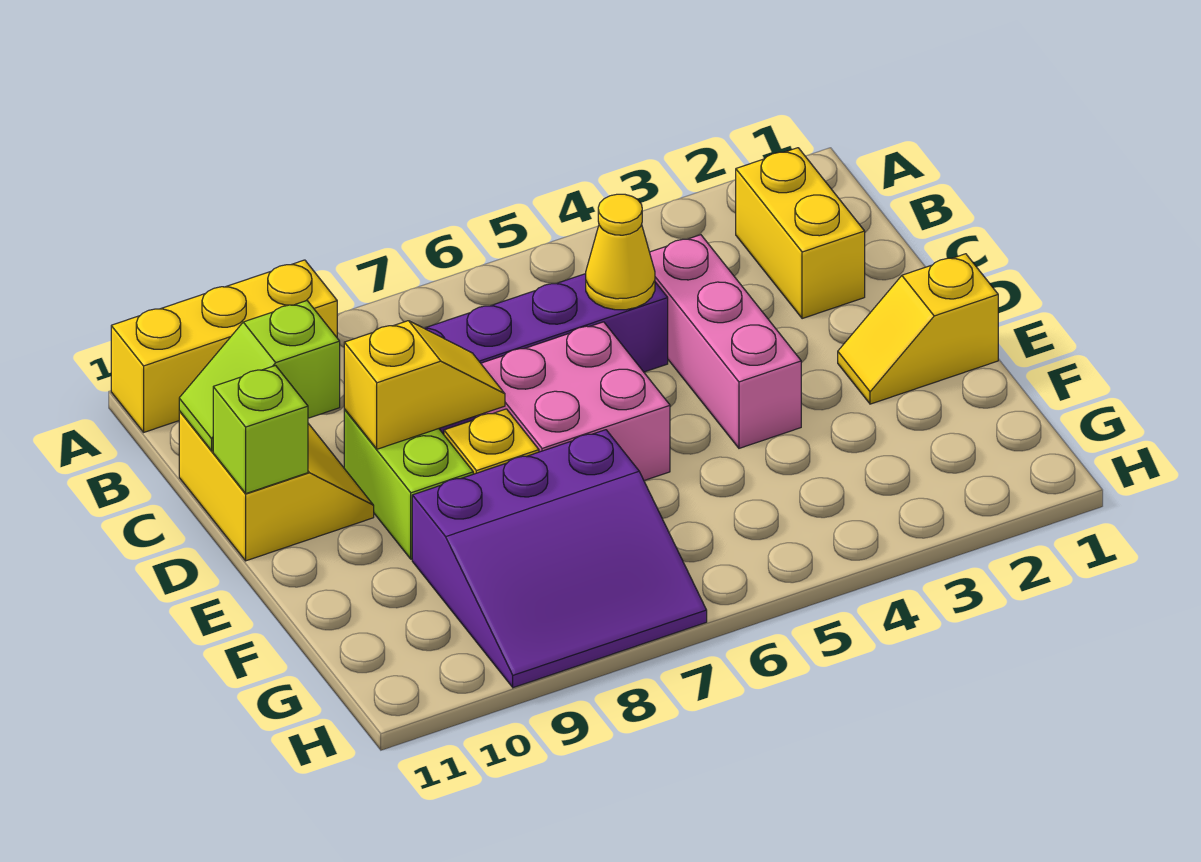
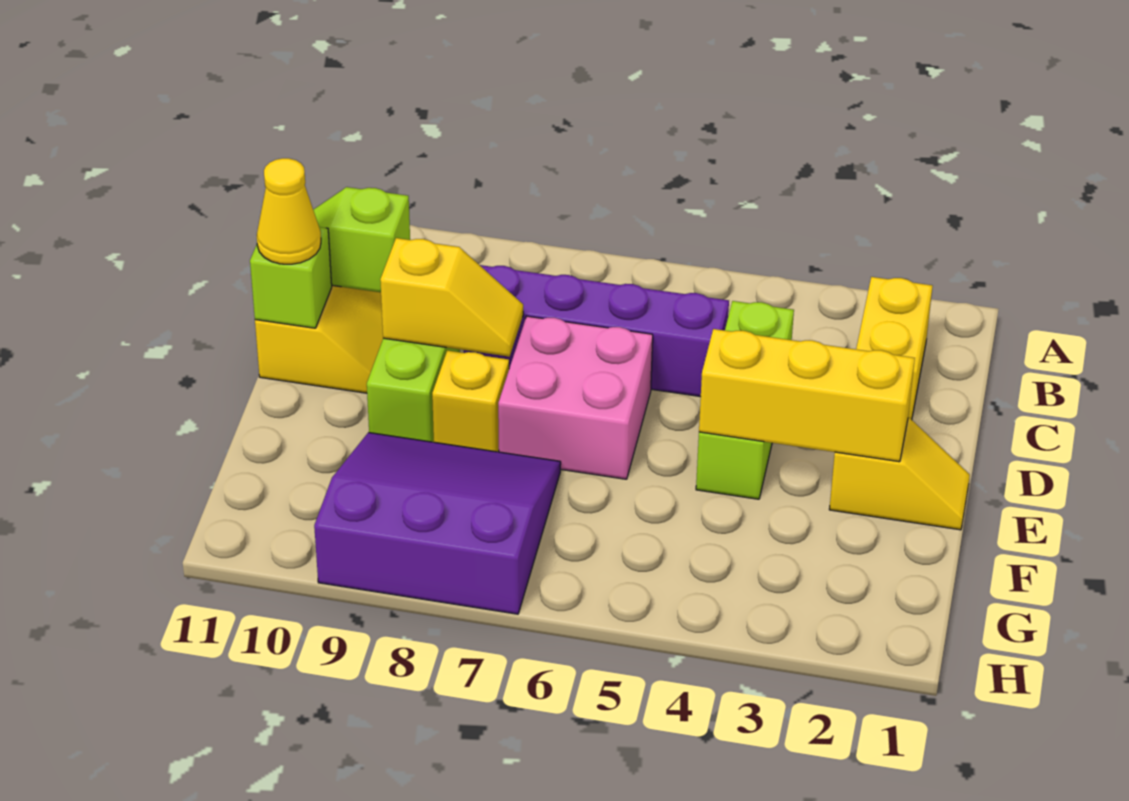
yellow brick A9:A11 level 1 -> yellow brick E2:E4 level 2
pink brick C4:E4 level 1 -> lime brick C4:E4 level 1
yellow cone C5 level 2 -> yellow cone D11 level 3
yellow slope E1:E2 level 1 top 1 -> yellow slope E1:E2 level 1 top 2
purple slope F7:H9 level 1 top F -> purple slope F7:H9 level 1 top H

